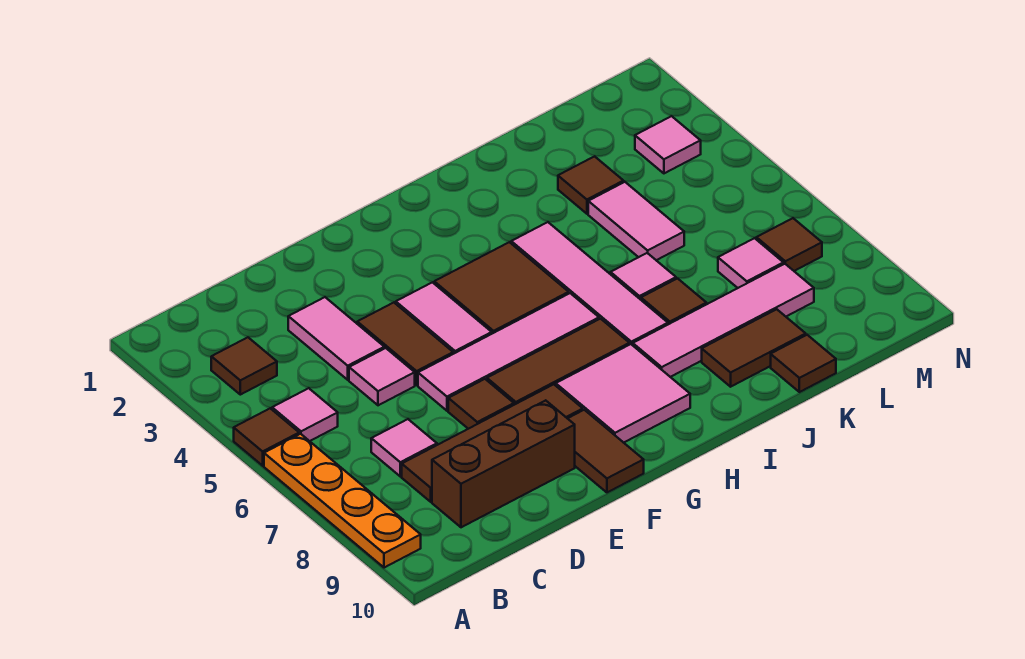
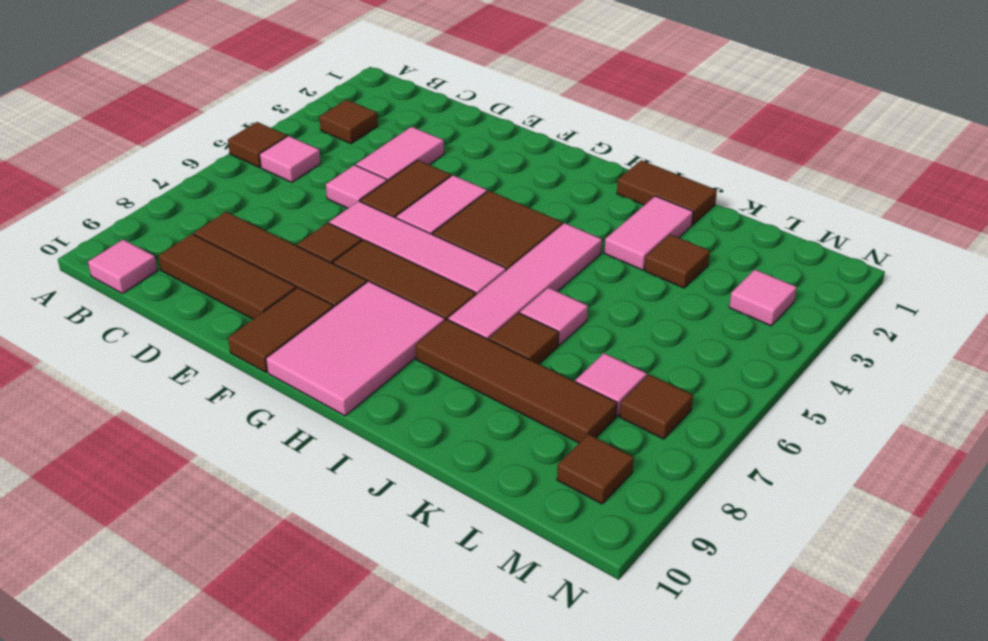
orange plate A6:A9 level 1 -> none
pink tile C7 level 1 -> pink tile B10 level 1
brown brick C9:E9 level 1 -> brown tile C9:E9 level 1
pink tile G8:H9 level 1 -> pink tile G8:H10 level 1
pink tile I8:L8 level 1 -> brown tile I8:L8 level 1
brown tile J9:K9 level 1 -> brown tile I1:J1 level 1
pink tile K4:K5 level 1 -> pink tile J2:J3 level 1
brown tile K10 level 1 -> brown tile M9 level 1

